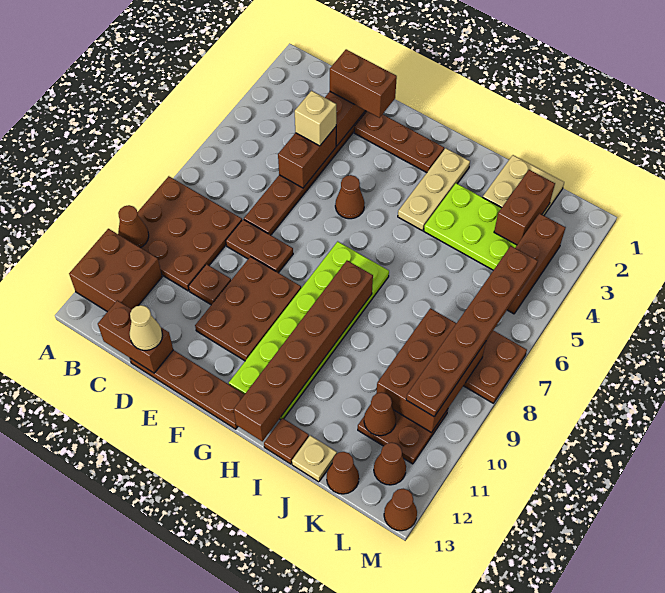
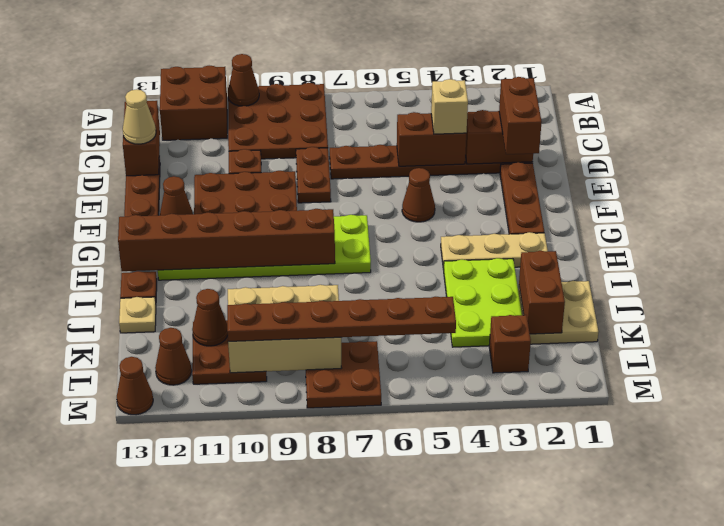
brown brick K2:K3 level 2 -> brown brick J2:K2 level 2
brown brick K8:L10 level 2 -> tan brick K8:L10 level 2
brown cone K13 level 1 -> brown cone F12 level 1
brown brick L3:L5 level 1 -> brown brick L3 level 1

